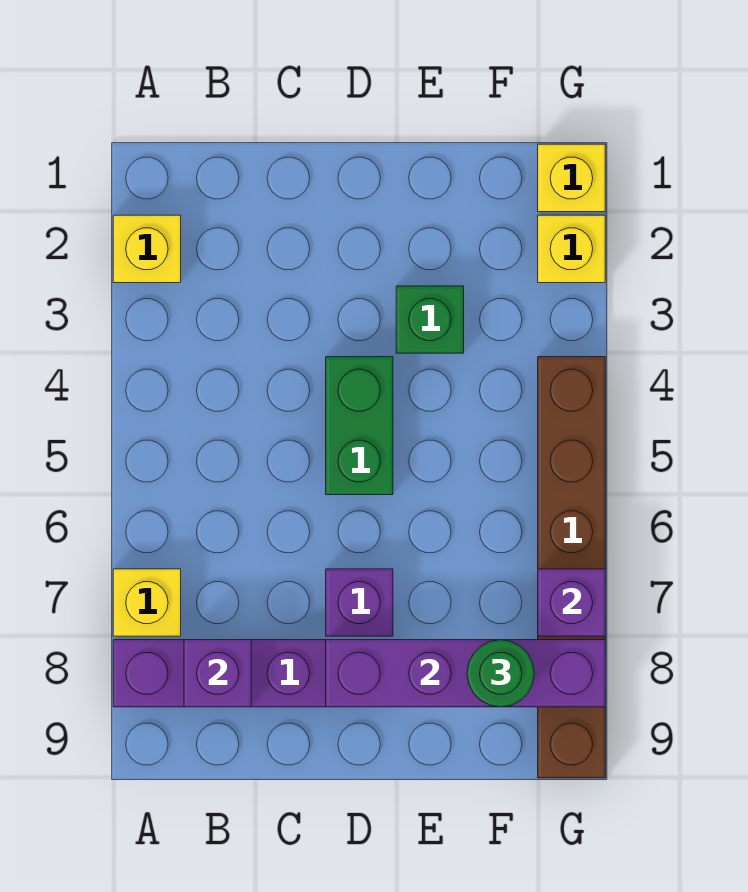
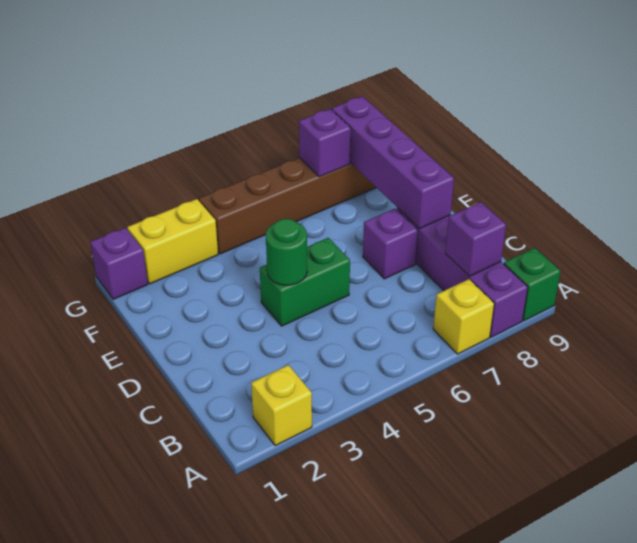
green brick E3 level 1 -> green brick A9 level 1
green round brick F8 level 3 -> green round brick D4 level 2
yellow brick G1 level 1 -> purple brick G1 level 1
yellow brick G2 level 1 -> yellow brick G2:G3 level 1

